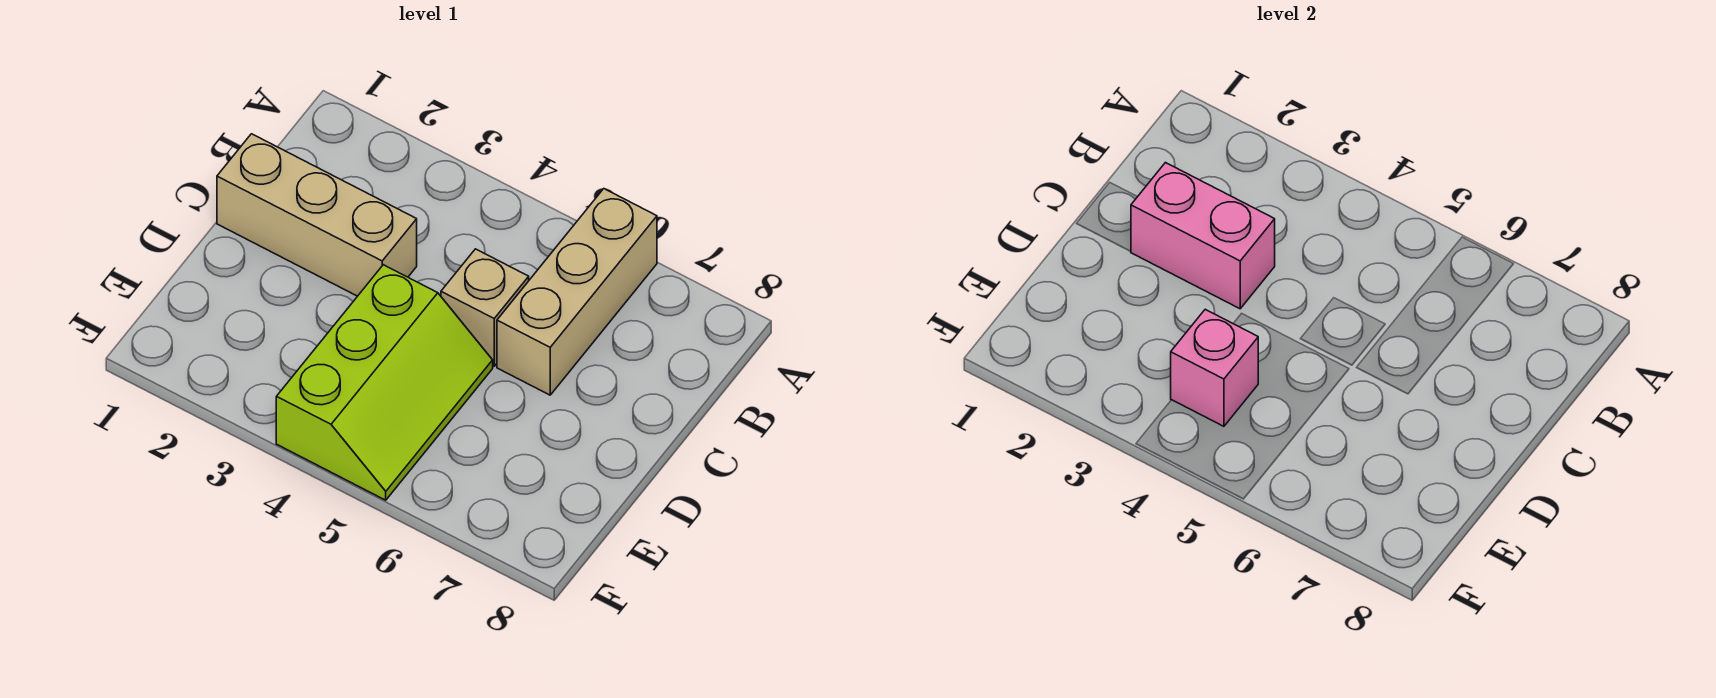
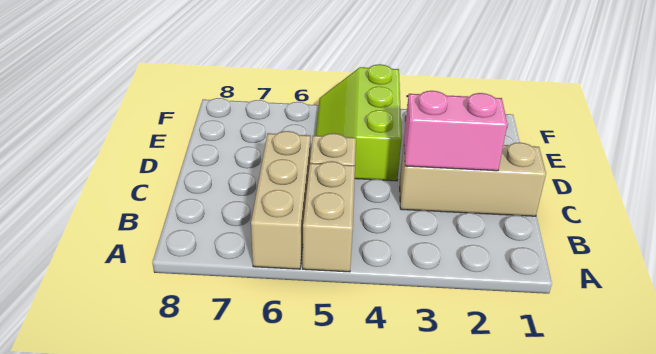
none -> tan brick A5:B5 level 1
pink brick E4 level 2 -> none

